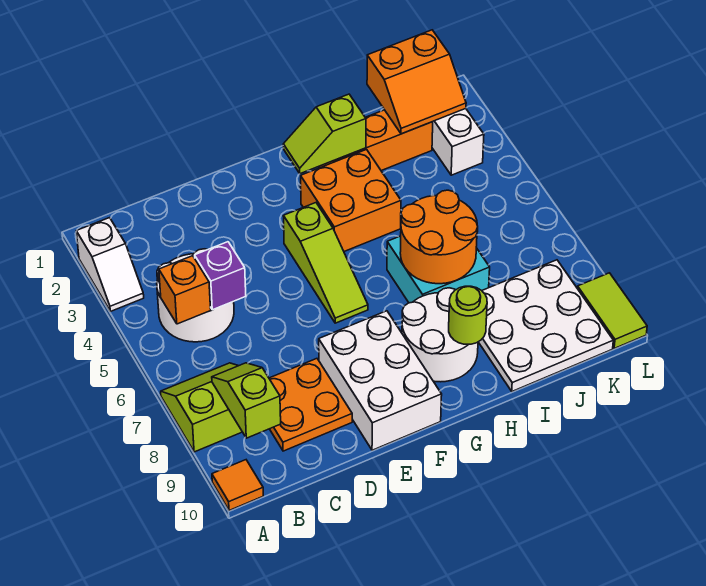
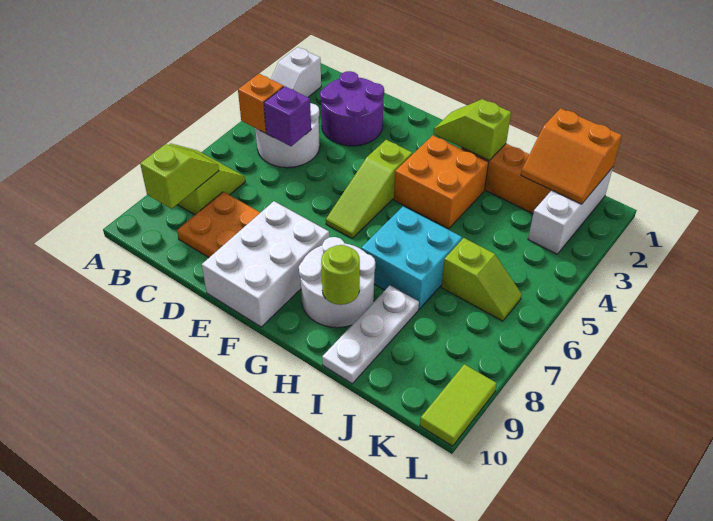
orange tile A10 level 1 -> none
none -> purple round brick C2:D3 level 1
orange round brick H6:I7 level 2 -> none
white plate I8:K10 level 1 -> white plate I8:I10 level 1
none -> lime slope J6:K6 level 1 top J

